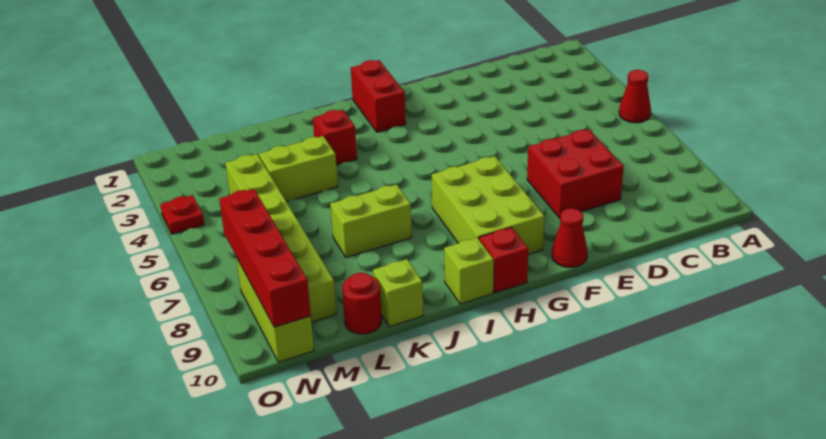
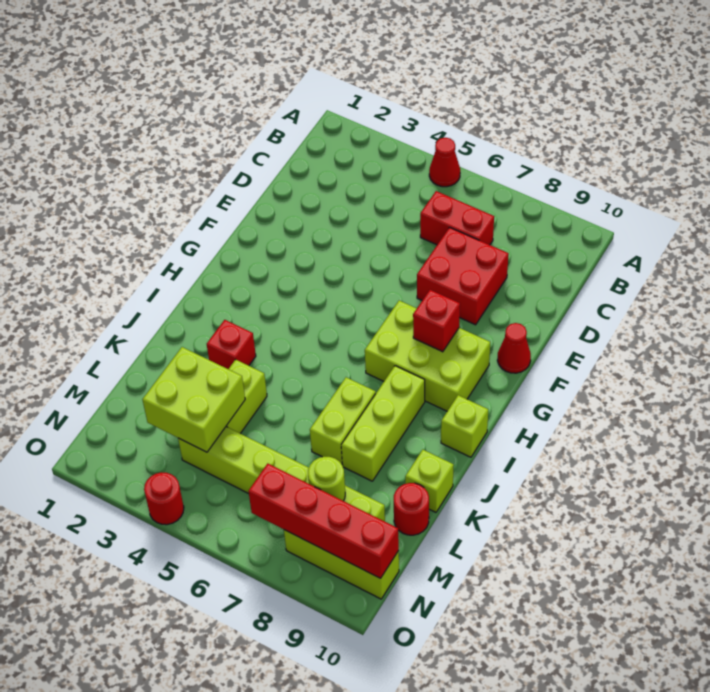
red brick H1:H2 level 1 -> red brick C6:C7 level 1
red brick H10 level 1 -> red brick G8 level 2
none -> lime brick I8:K8 level 1
none -> lime brick L3:M4 level 2
none -> lime round brick M8 level 2
red plate O4 level 1 -> red round brick O4 level 1

